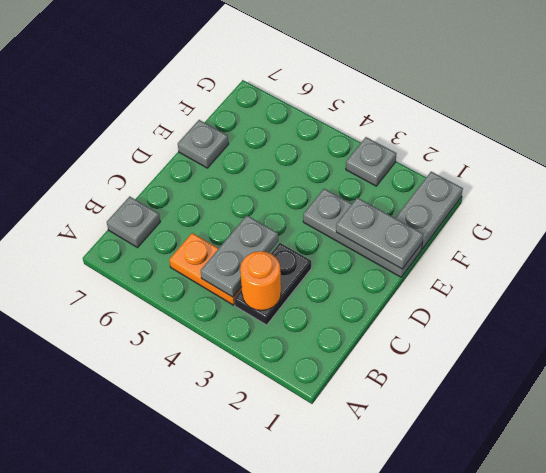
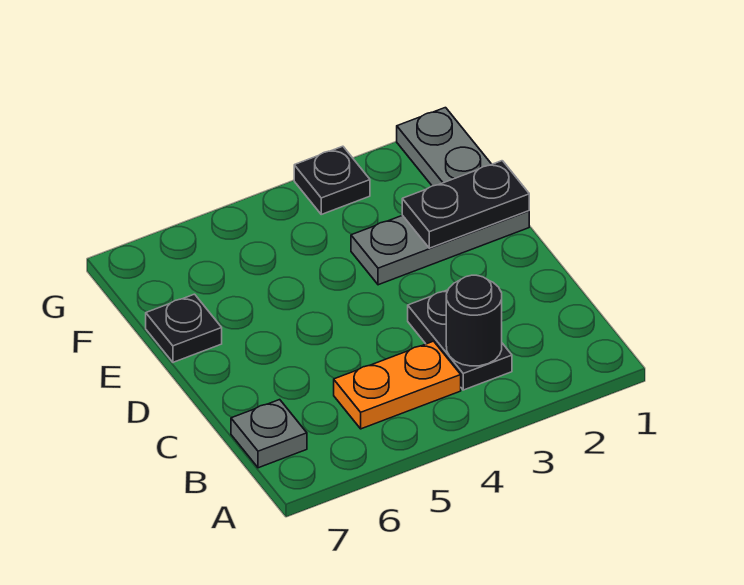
orange round brick B3 level 2 -> black round brick B3 level 2
grey plate B4:C4 level 2 -> none
grey plate E1:E2 level 2 -> black plate E1:E2 level 2
grey plate E7 level 1 -> black plate E7 level 1
grey plate G3 level 1 -> black plate G3 level 1

